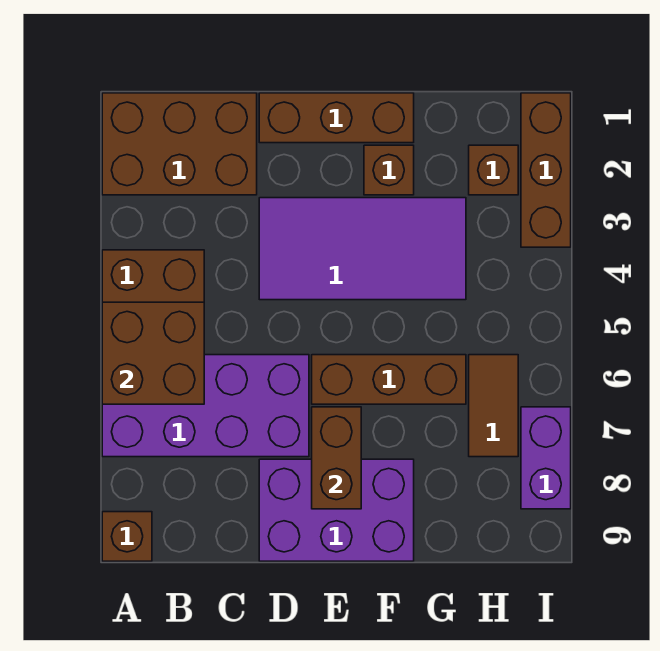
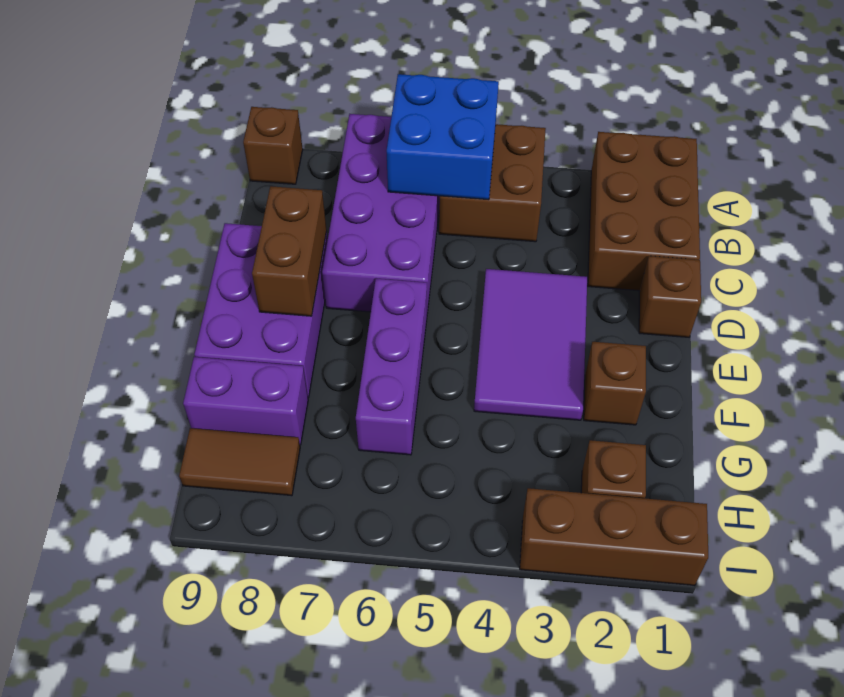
brown brick A5:B6 level 2 -> blue brick A5:B6 level 2
brown brick D1:F1 level 1 -> brown brick D1 level 1
purple tile D3:G4 level 1 -> purple tile D3:F4 level 1
brown brick E6:G6 level 1 -> purple brick E6:G6 level 1
brown brick E7:E8 level 2 -> brown brick D8:E8 level 2
brown tile H6:H7 level 1 -> brown tile H8:H9 level 1
purple brick I7:I8 level 1 -> purple brick G8:G9 level 1

